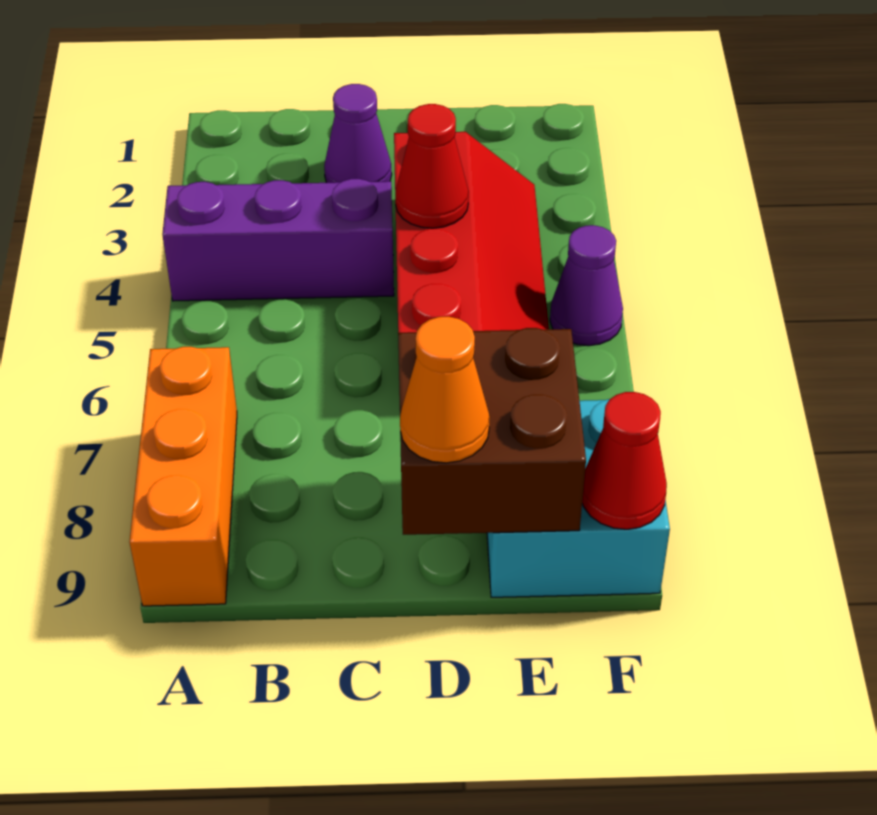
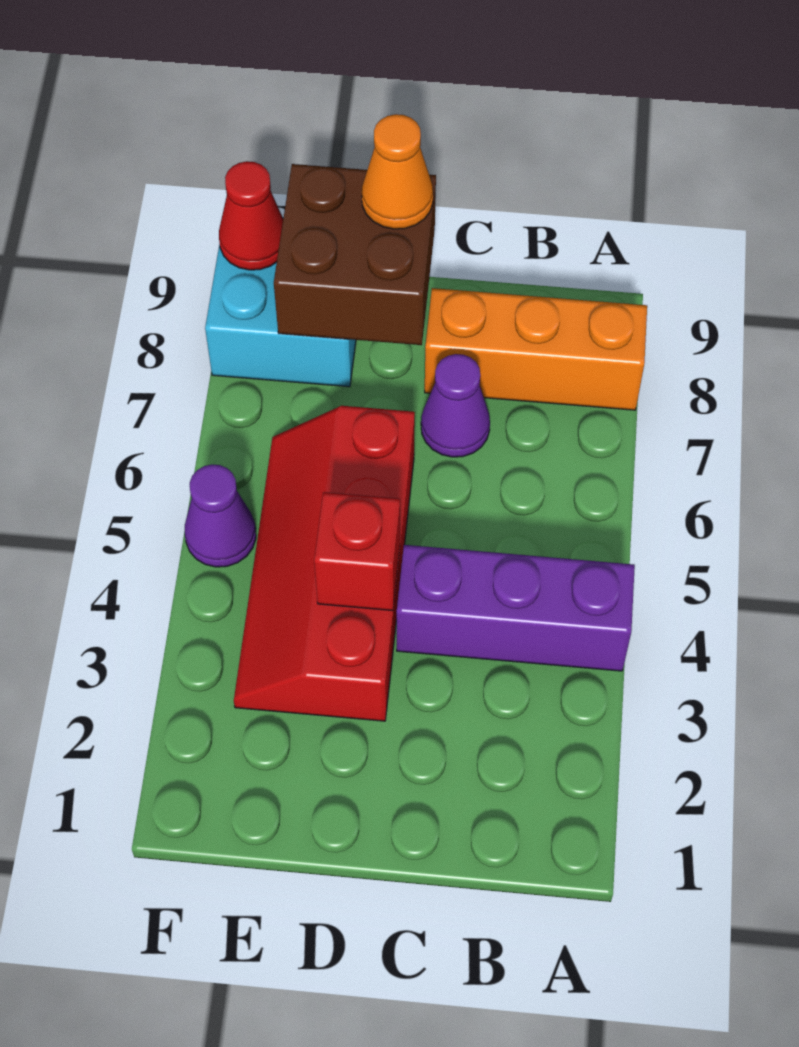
orange brick A7:A9 level 1 -> orange brick A8:C8 level 1
purple cone C2 level 1 -> purple cone C7 level 1
red cone D4 level 2 -> red brick D4 level 2

